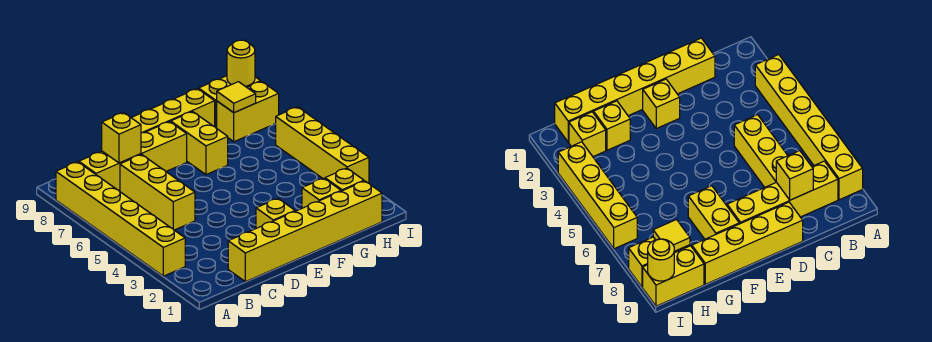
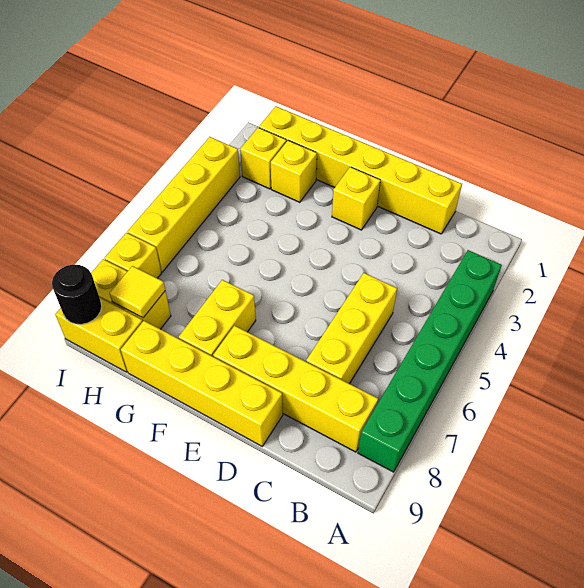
yellow brick A3:A8 level 1 -> green brick A3:A8 level 1
yellow brick C8 level 2 -> yellow brick I7 level 1
yellow round brick I9 level 2 -> black round brick I9 level 2

